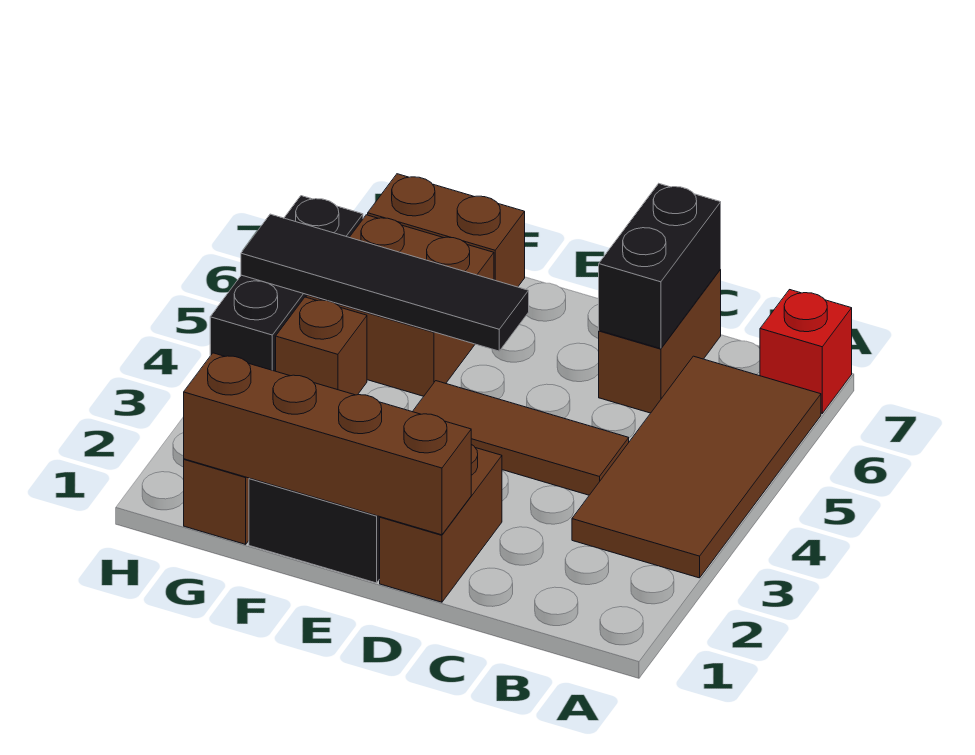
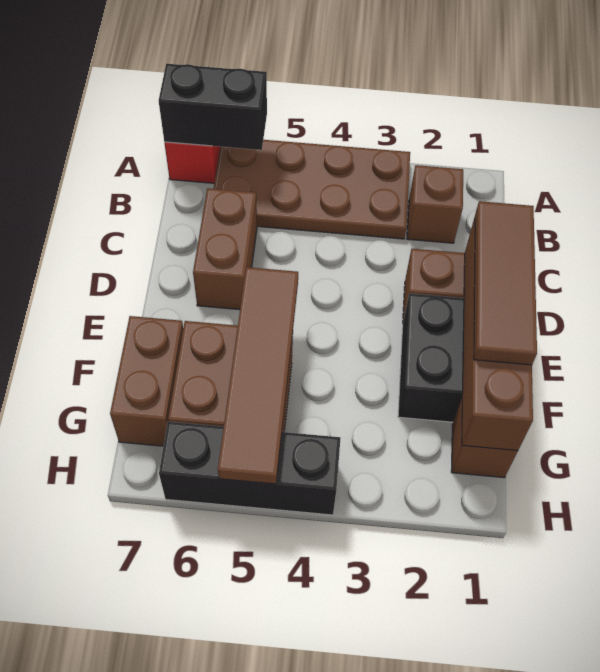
brown tile A3:B6 level 1 -> brown plate A3:B6 level 1
brown tile C4:E4 level 1 -> brown tile D1:F1 level 3
brown brick C6:C7 level 1 -> brown brick C6:D6 level 1
black brick C6:C7 level 2 -> black brick A6:A7 level 2
black tile E5:H5 level 2 -> brown tile E5:H5 level 2
brown brick G4 level 1 -> brown brick B2 level 1

